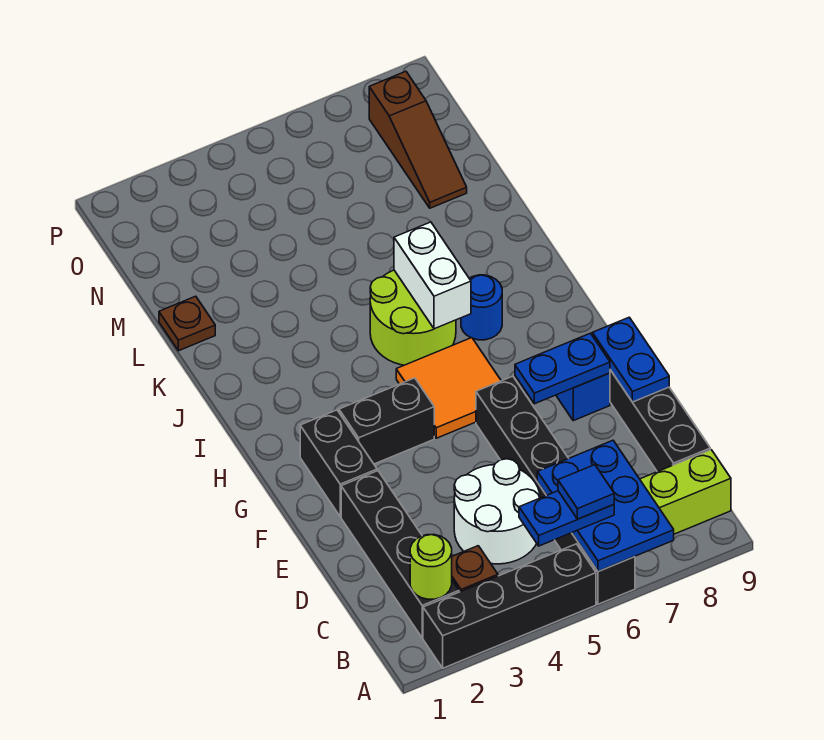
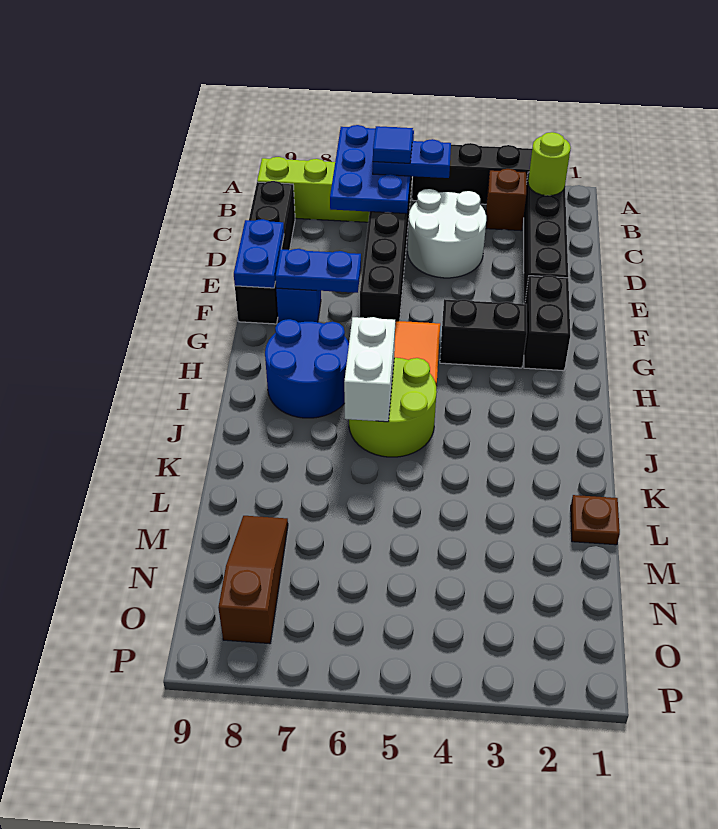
blue round brick I7 level 1 -> blue round brick H7:I8 level 1

